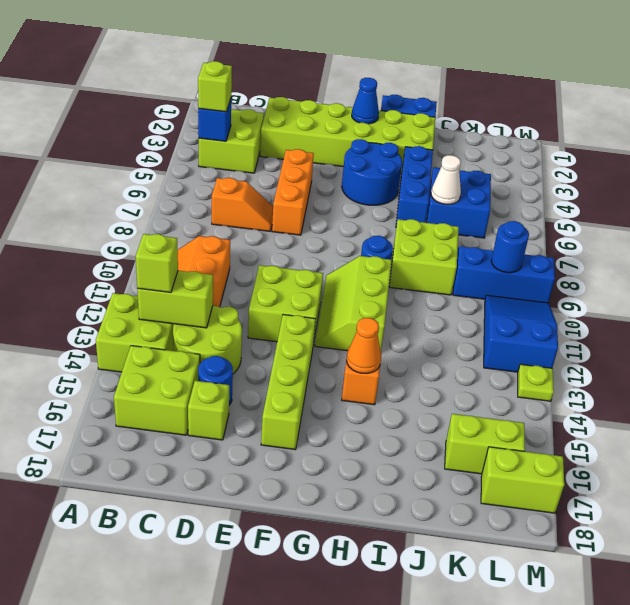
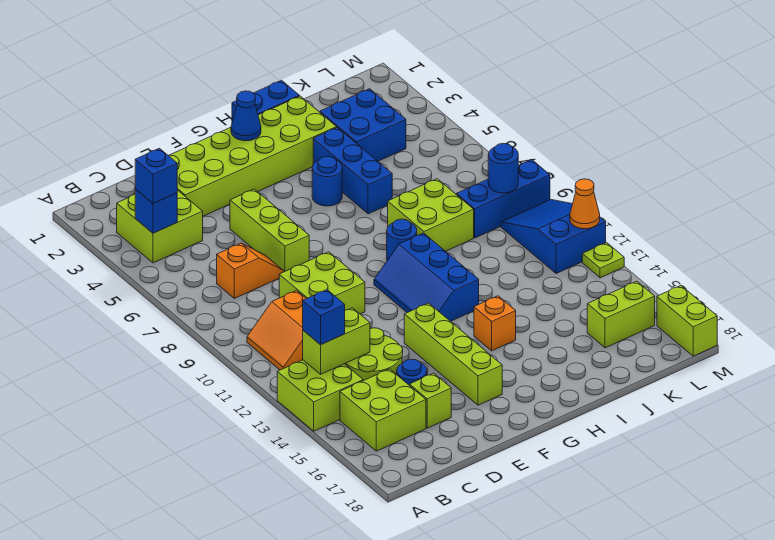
lime brick B4 level 3 -> blue brick B4 level 3
lime brick B13 level 3 -> blue brick B13 level 3
orange brick E5:E7 level 1 -> lime brick E5:E7 level 1
lime brick E11:F12 level 1 -> lime brick D9:E10 level 1
blue round brick G4:H5 level 1 -> blue round brick H5 level 1
lime slope G10:H12 level 1 top H -> blue slope G10:H12 level 1 top H
orange cone H14 level 2 -> orange cone M12 level 2
blue brick J5:K6 level 1 -> blue brick J3:K4 level 1
white cone J6 level 2 -> none
lime brick L17:M17 level 1 -> lime brick M17:M18 level 1

